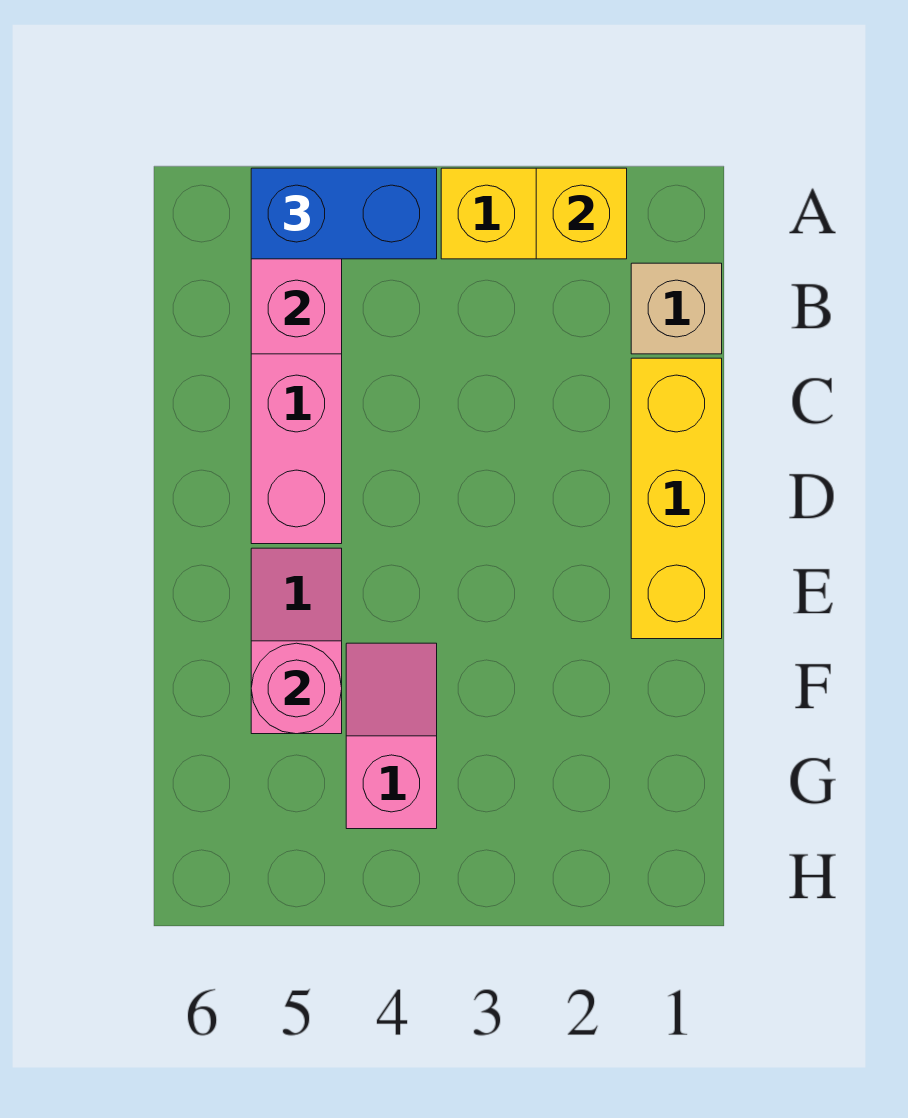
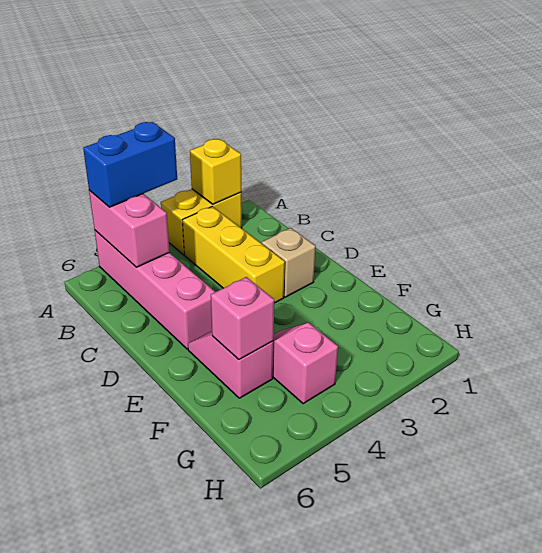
tan brick B1 level 1 -> tan brick D2 level 1
yellow brick C1:E1 level 1 -> yellow brick B3:D3 level 1
pink round brick F5 level 2 -> pink brick F5 level 2

